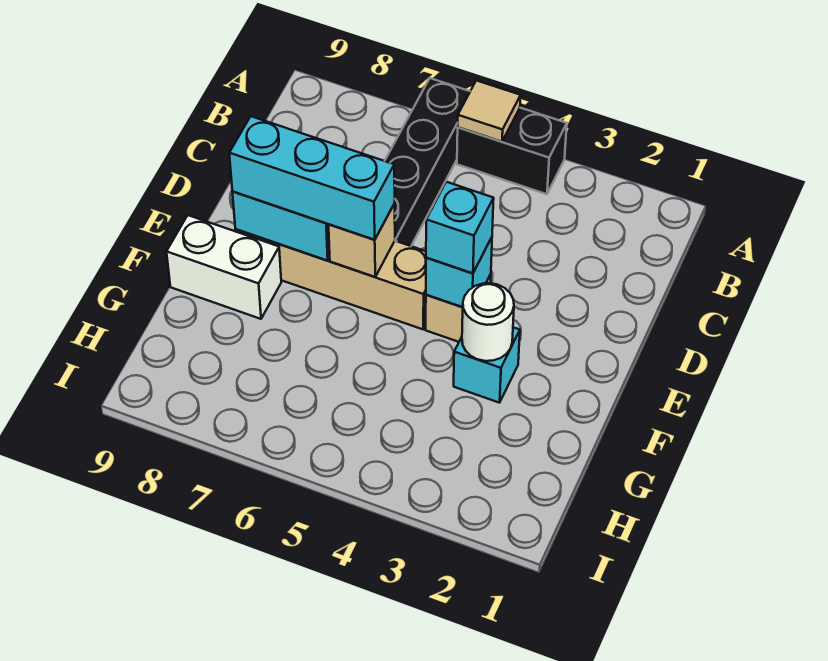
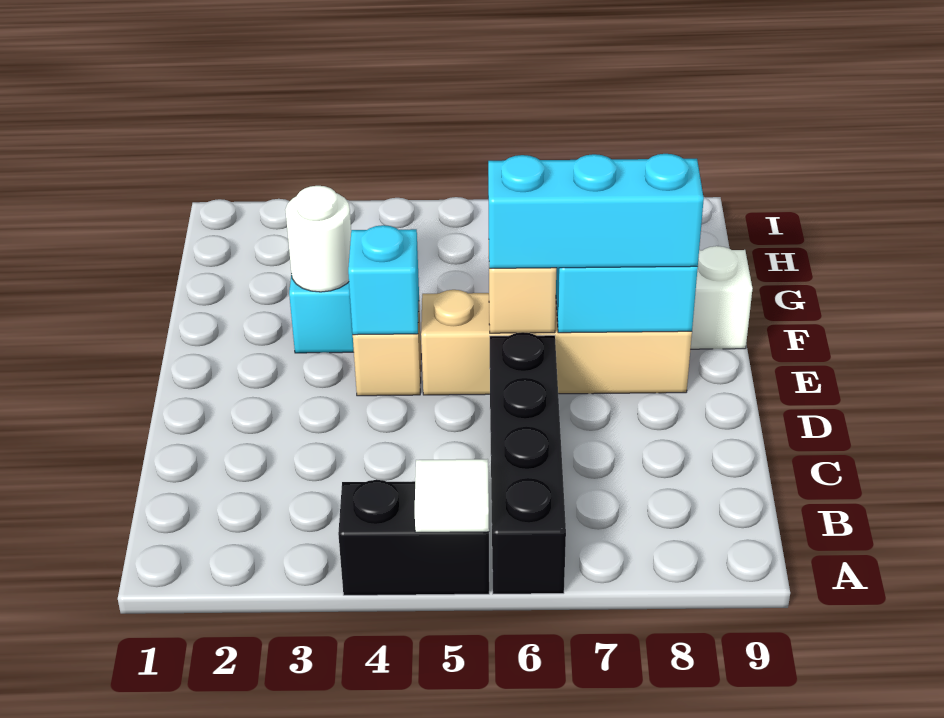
tan tile A5 level 2 -> white tile A5 level 2
cyan brick E4 level 3 -> none

